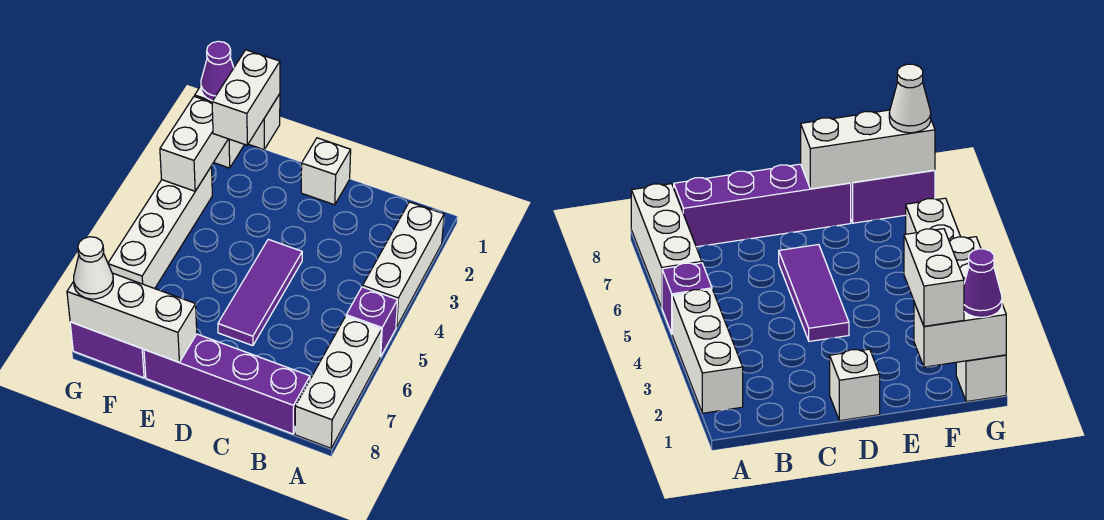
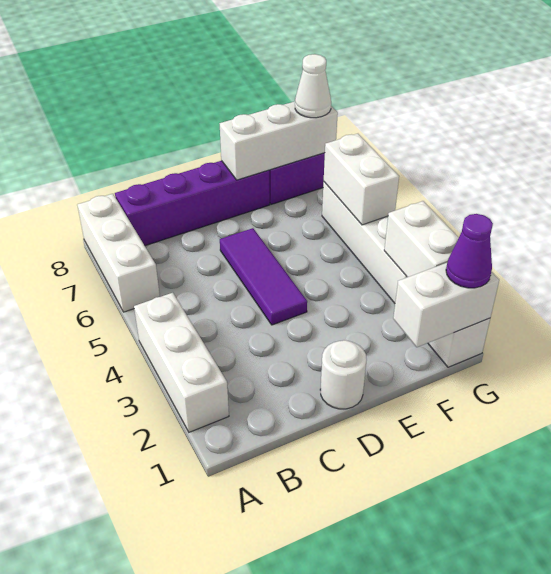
purple brick A5 level 1 -> none
white brick D1 level 1 -> white round brick D1 level 1
white brick F1:F2 level 3 -> white brick G5:G6 level 2

